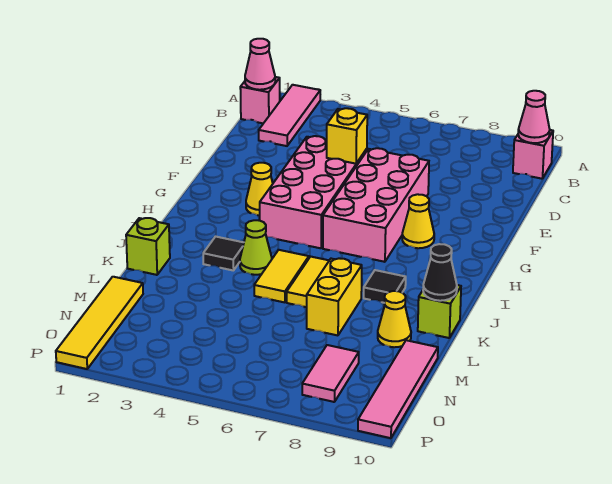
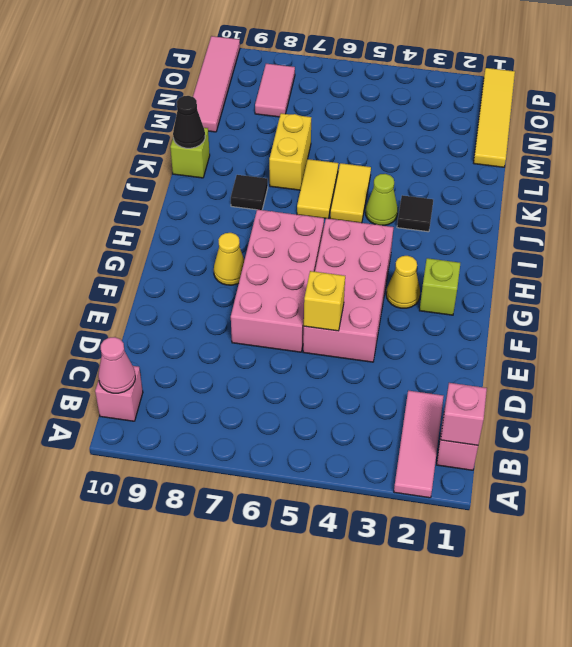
pink cone B1 level 2 -> pink brick B1 level 2
lime brick K1 level 1 -> lime brick G2 level 1
yellow cone L9 level 1 -> none

